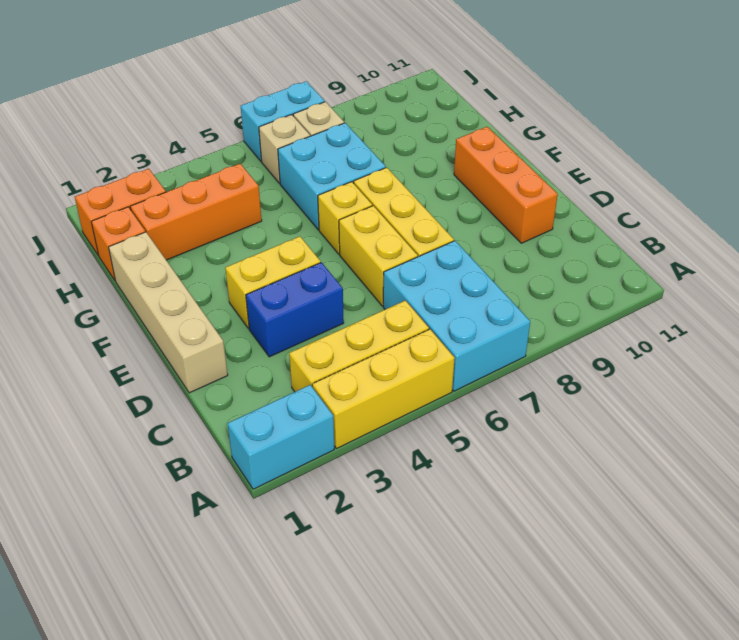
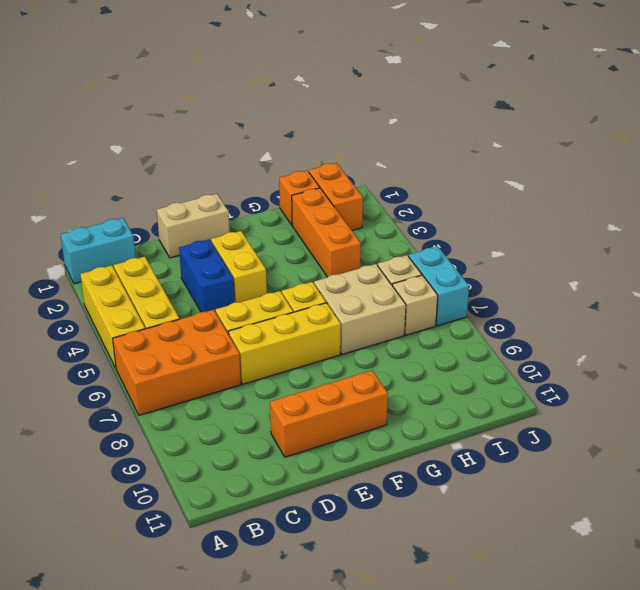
cyan brick A1:A2 level 1 -> cyan brick A1:B1 level 1
cyan brick A6:C7 level 1 -> orange brick A6:C7 level 1
tan brick D1:G1 level 1 -> tan brick D1:E1 level 1
cyan brick G6:H7 level 1 -> tan brick G6:H7 level 1

